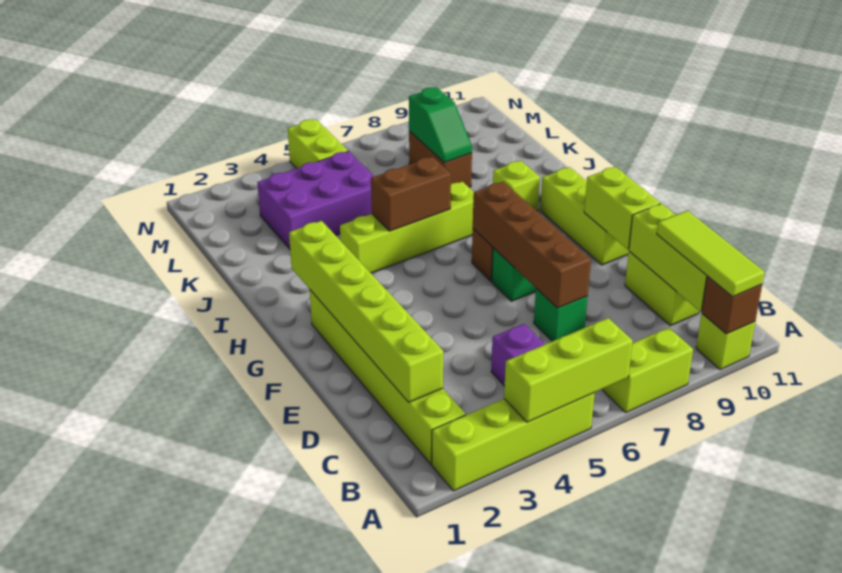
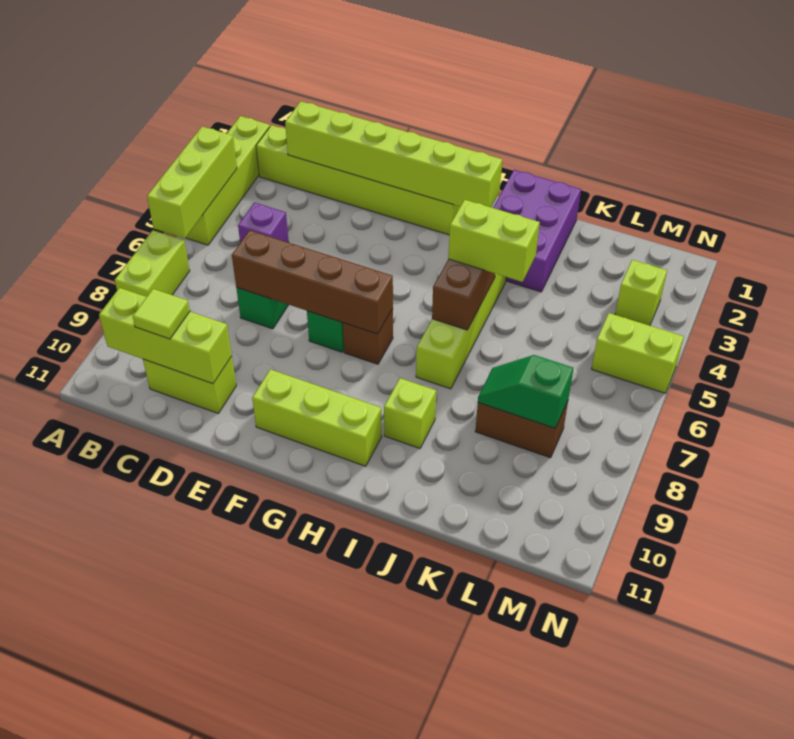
lime brick A10 level 1 -> lime brick M3 level 1
brown brick A10 level 2 -> none
lime tile A10:C10 level 3 -> lime tile C10 level 3
lime brick E10:F10 level 2 -> lime brick I5:J5 level 3
purple brick K3:L5 level 1 -> purple brick I1:J3 level 1

